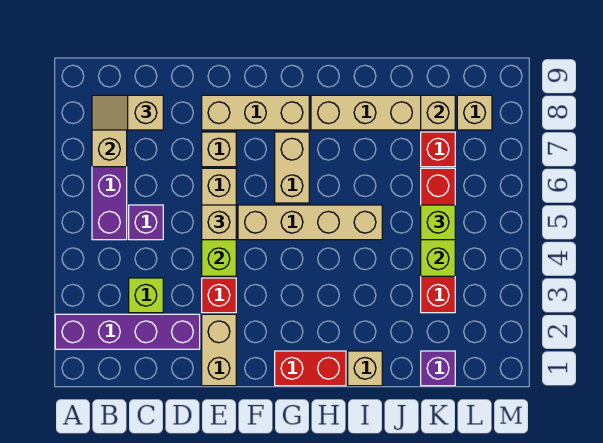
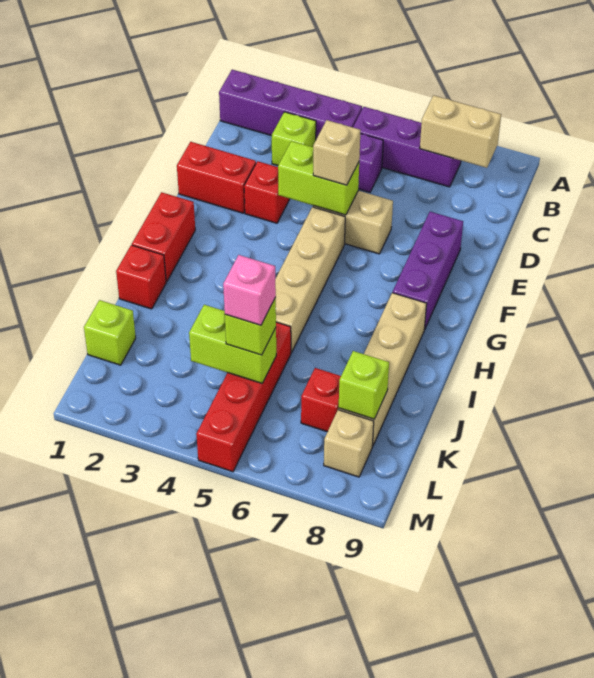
purple brick A2:D2 level 1 -> purple brick B1:B4 level 1
tan slope B8:C8 level 3 top C -> none
tan brick E1:E2 level 1 -> red brick E1:E2 level 1
tan brick E7 level 1 -> none
tan brick E8:G8 level 1 -> purple brick E8:G8 level 1
tan brick G6:G7 level 1 -> none
tan brick I1 level 1 -> red brick I1 level 1
purple brick K1 level 1 -> lime brick K1 level 1
red brick K3:K6 level 1 -> red brick J5:M5 level 1
none -> pink brick K5 level 4
tan brick K8 level 2 -> lime brick K8 level 2

